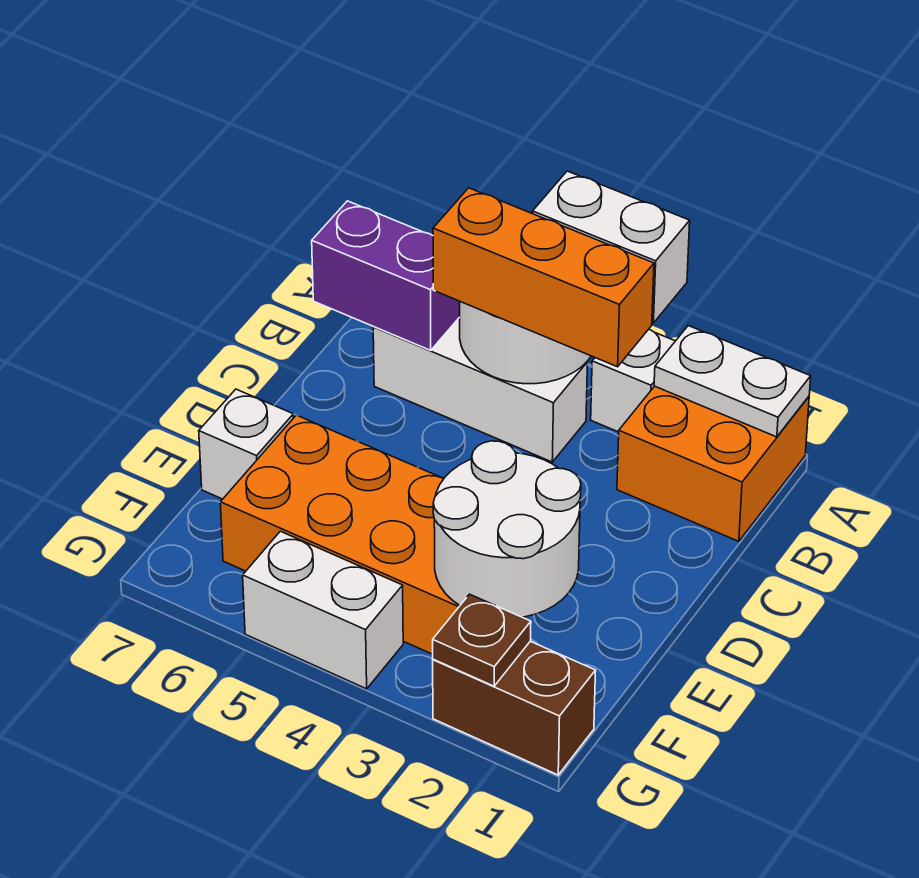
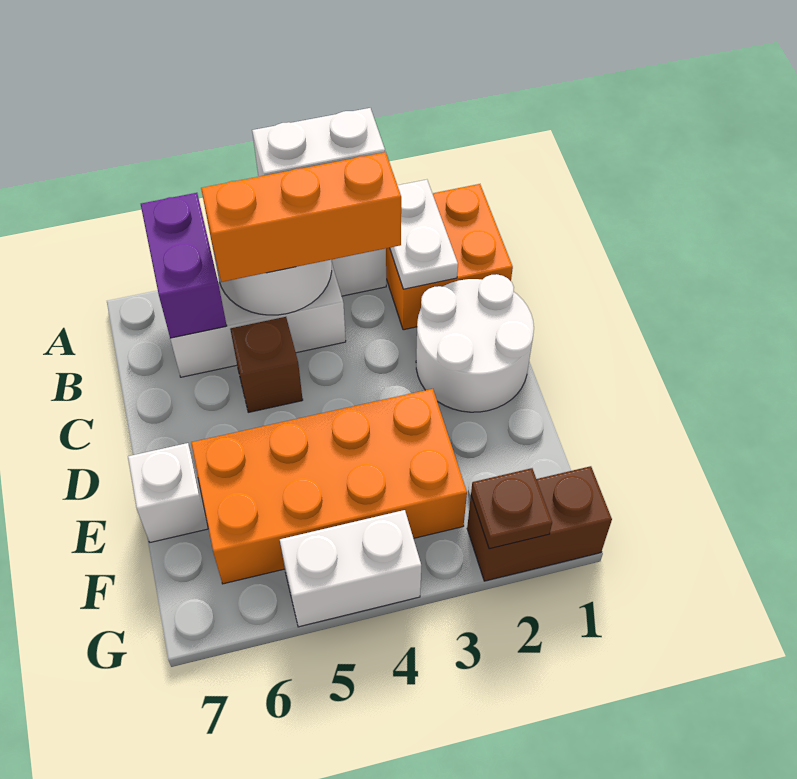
white plate A1:A2 level 2 -> white plate A2:B2 level 2
purple brick B6:B7 level 2 -> purple brick A6:B6 level 2
none -> brown brick C5 level 1
white round brick E2:F3 level 2 -> white round brick C1:D2 level 1

